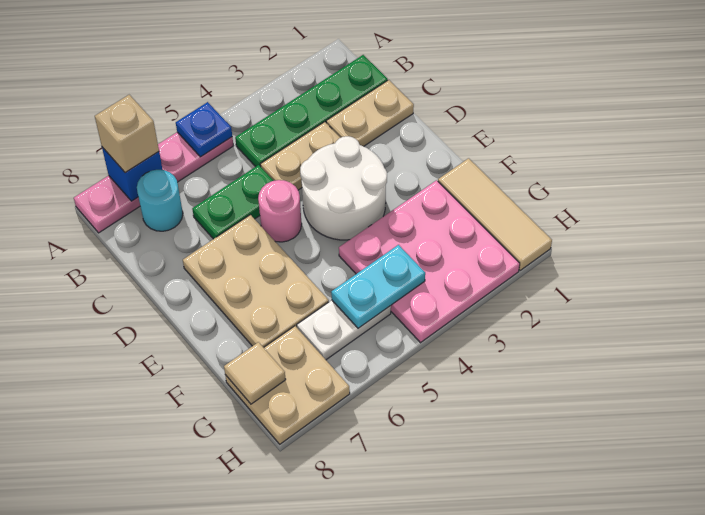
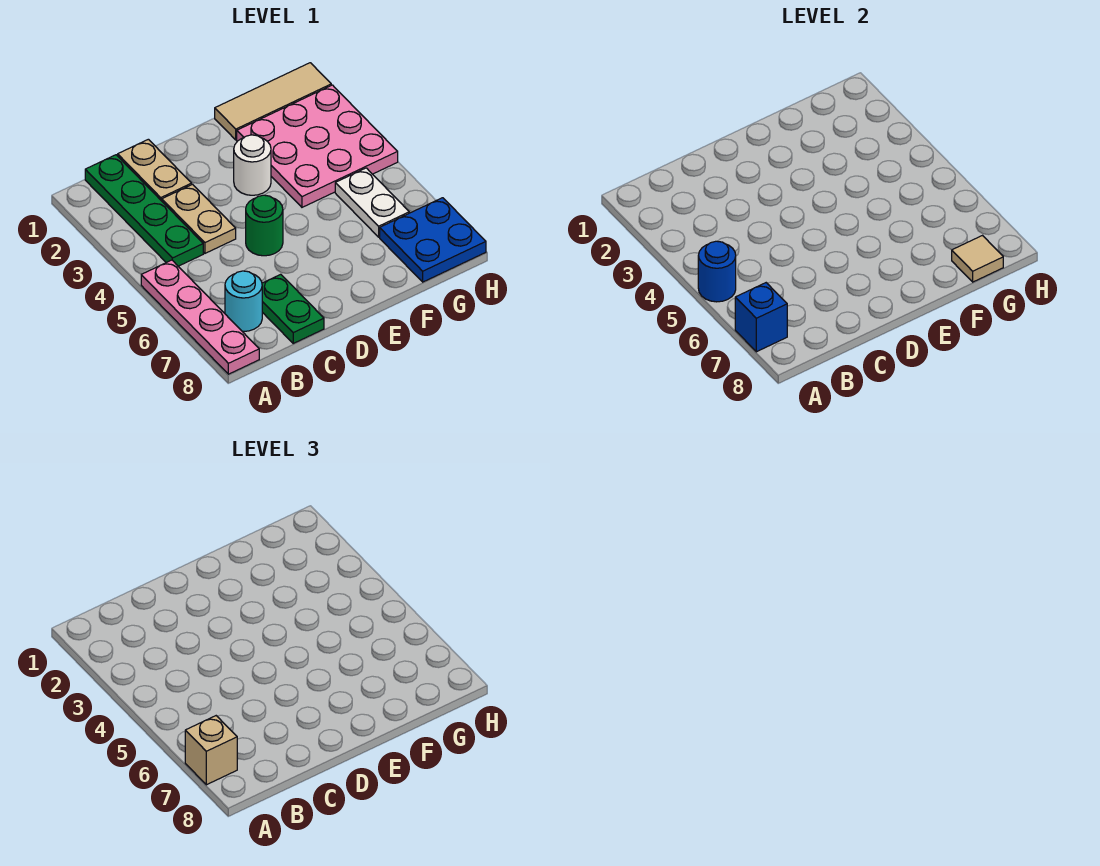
blue plate A5 level 2 -> blue round brick A5 level 2
green plate C5:C6 level 1 -> green plate C7:C8 level 1
white round brick D3:E4 level 1 -> white round brick E3 level 1
pink round brick D5 level 1 -> green round brick D5 level 1
tan plate D6:F7 level 1 -> none
cyan plate G4:G5 level 2 -> none
tan plate G7:H8 level 1 -> blue plate G7:H8 level 1

